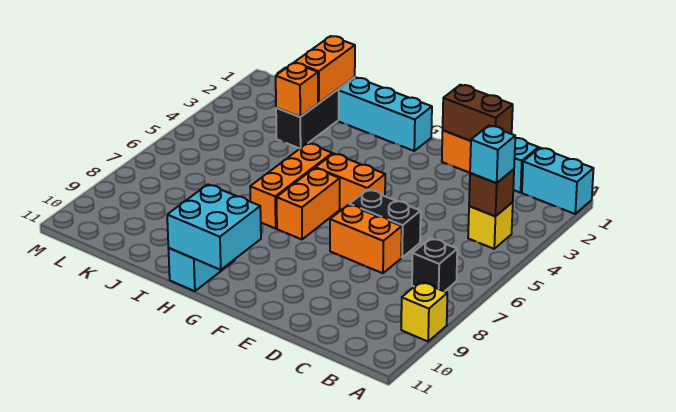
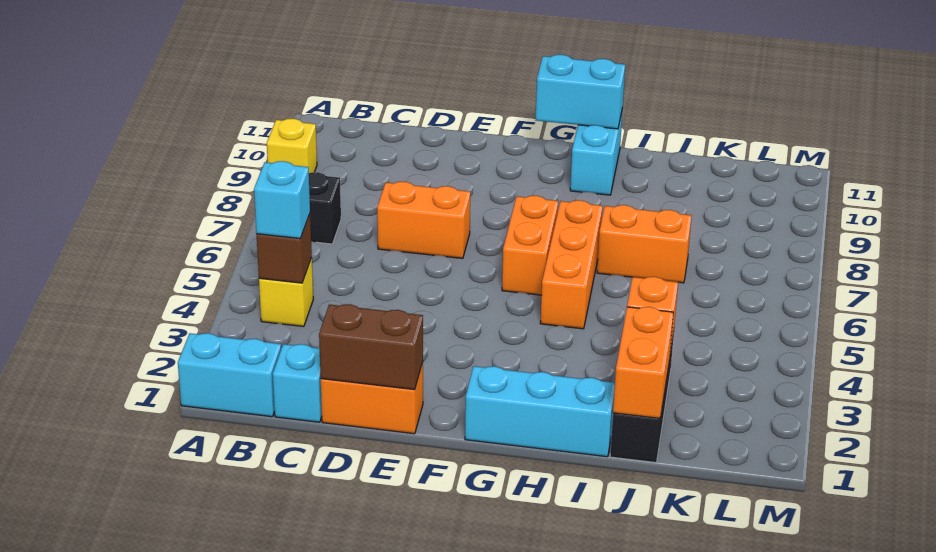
black brick D6:E6 level 1 -> none
orange brick F5:G5 level 1 -> orange brick I7:J7 level 1
cyan brick G10:H11 level 2 -> cyan brick G11:H11 level 2

